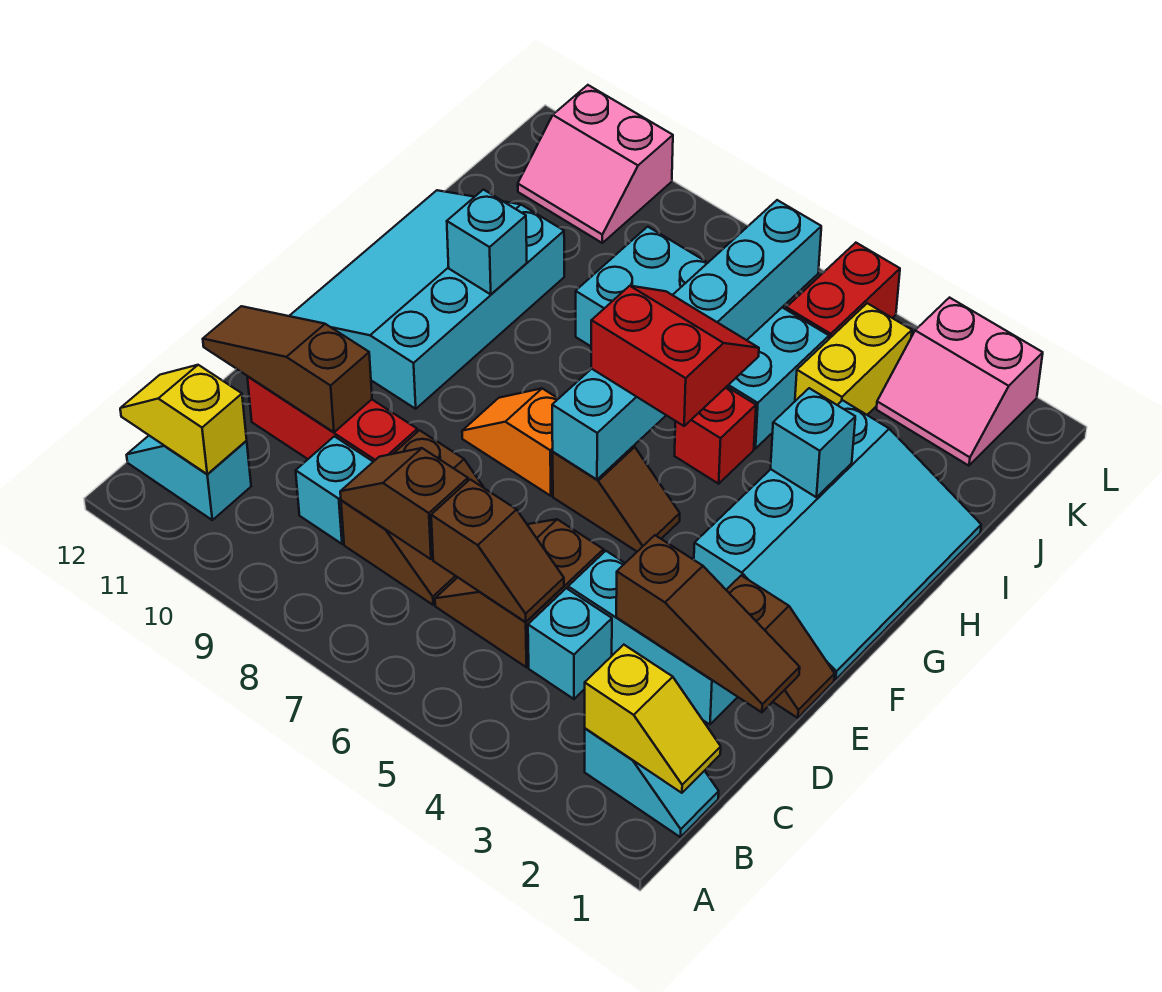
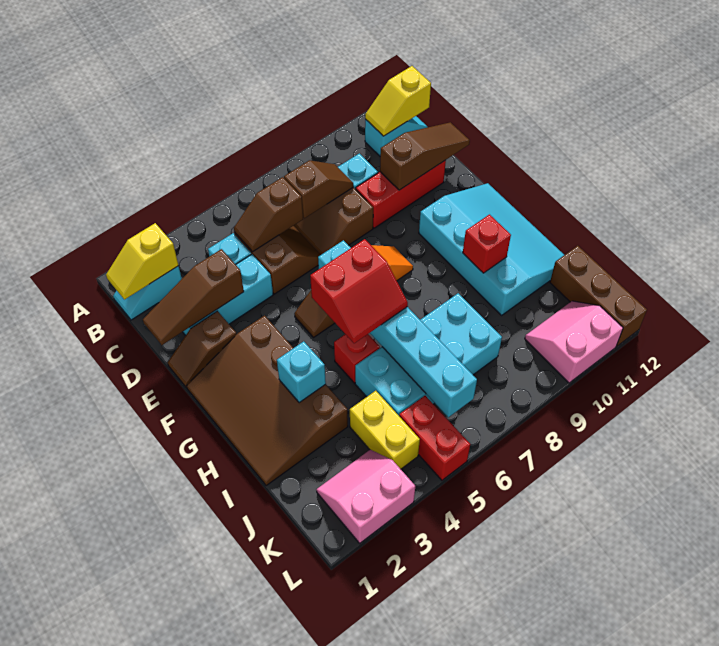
yellow slope B11:B12 level 2 top 11 -> yellow slope B11:B12 level 2 top 12
cyan slope F1:I3 level 1 top 3 -> brown slope F1:I3 level 1 top 3
cyan brick H10 level 2 -> red brick H10 level 2
none -> brown brick J12:L12 level 1

